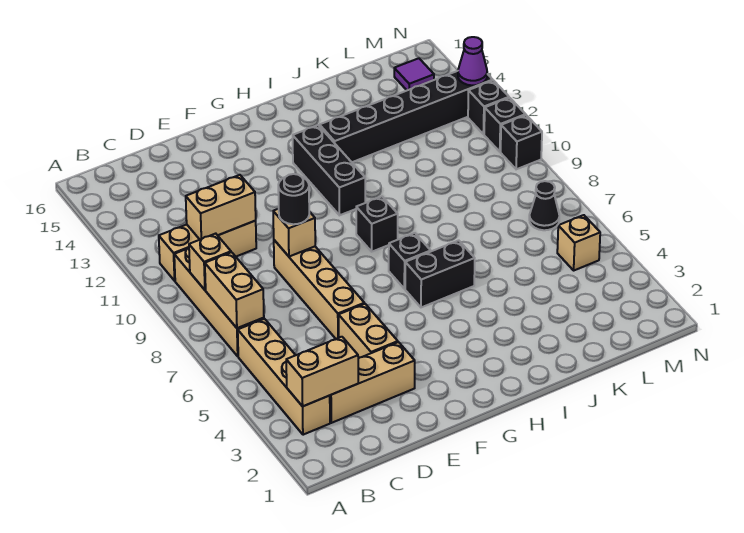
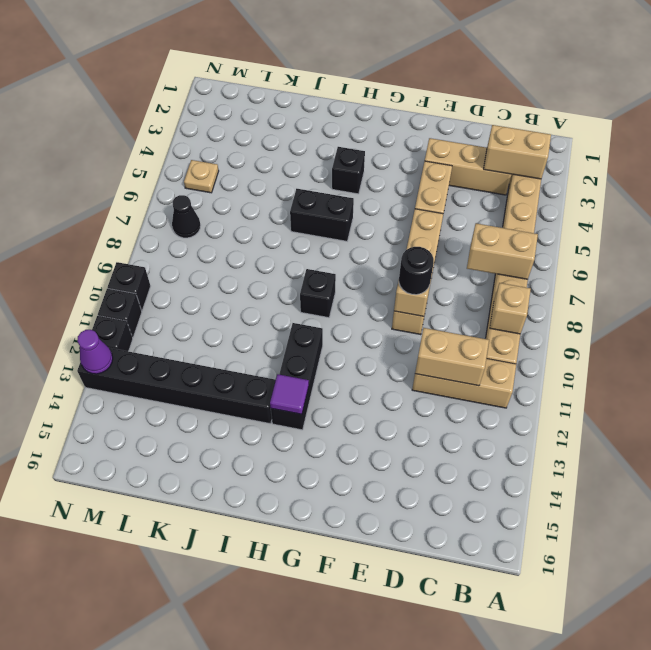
tan brick B7:B8 level 2 -> tan brick B7:C7 level 2
black brick H7 level 1 -> black brick H4 level 1
tan brick M5 level 1 -> tan plate M5 level 1
purple tile M15 level 1 -> purple tile H13 level 2

